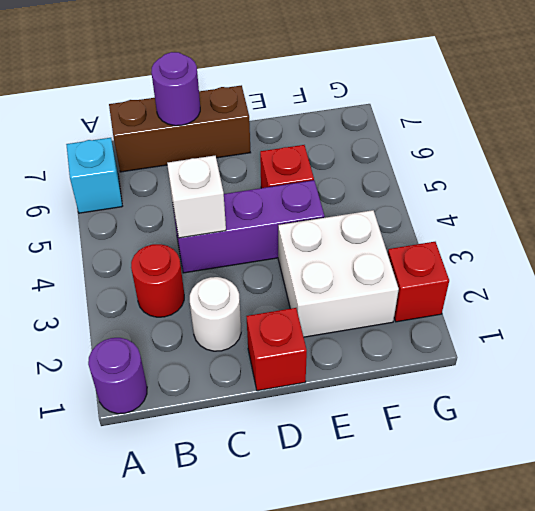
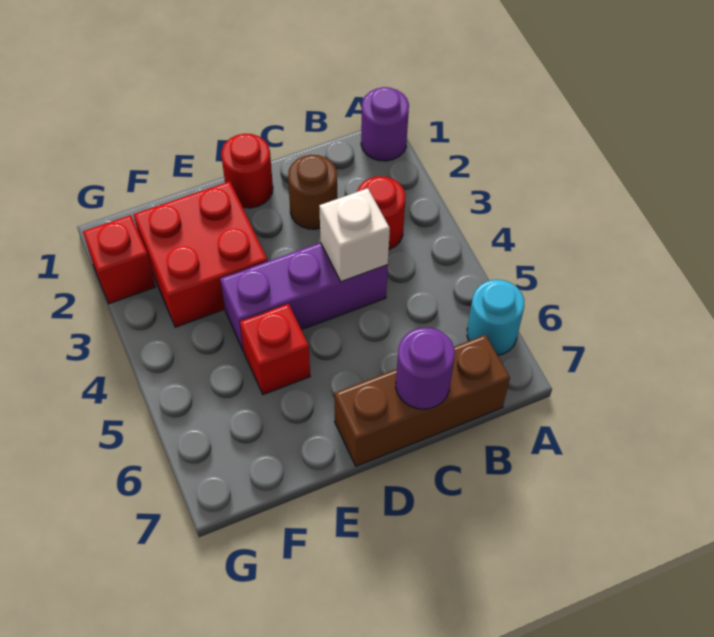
cyan brick A6 level 1 -> cyan round brick A6 level 1
white round brick C2 level 1 -> brown round brick C2 level 1
red brick D1 level 1 -> red round brick D1 level 1
white brick E2:F3 level 1 -> red brick E2:F3 level 1

